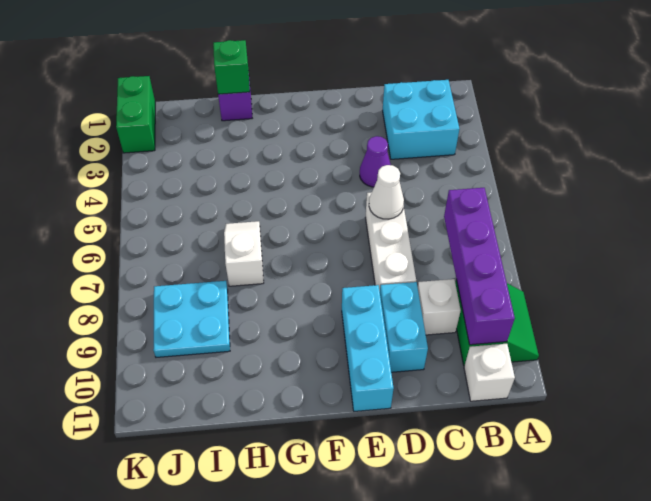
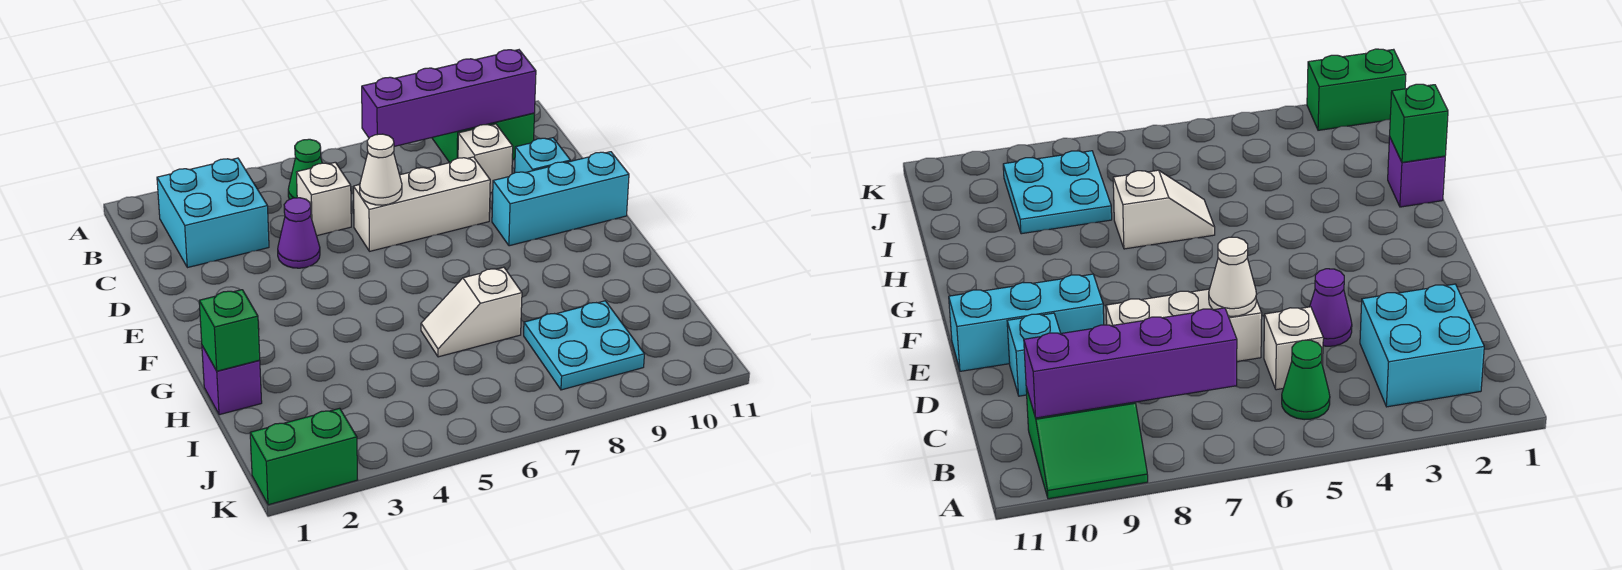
none -> green cone B5 level 1
white brick B11 level 1 -> white brick C5 level 1
cyan brick D9:D10 level 1 -> cyan brick D10 level 1

